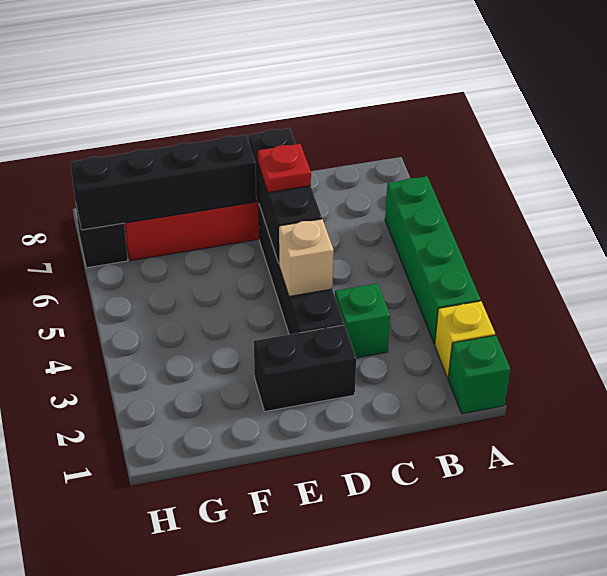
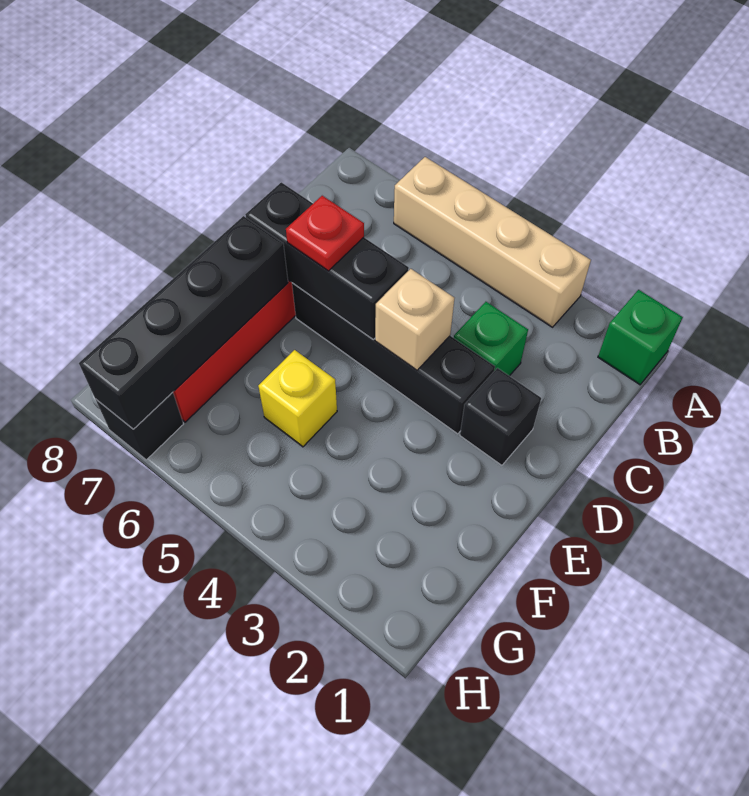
yellow brick A2 level 1 -> yellow brick F5 level 1
green brick A3:A6 level 1 -> tan brick A3:A6 level 1
black brick D2:E2 level 1 -> black brick D2 level 1

